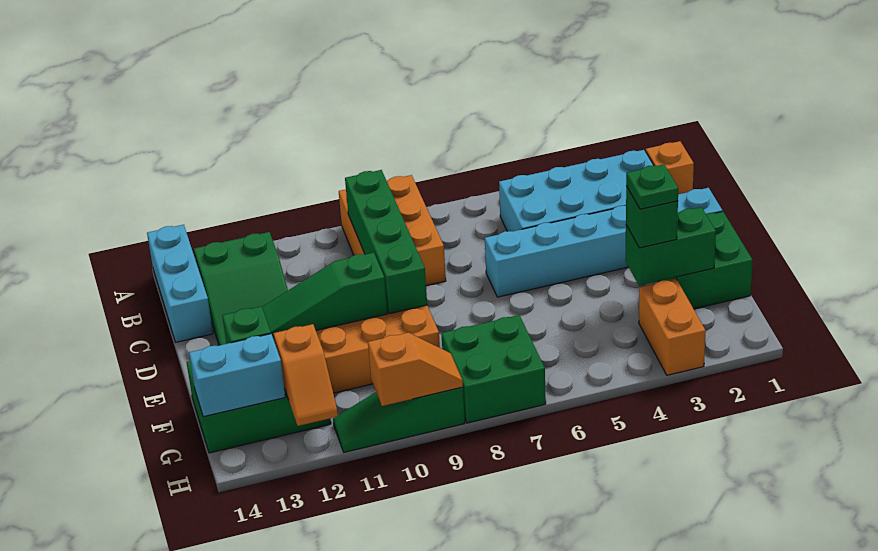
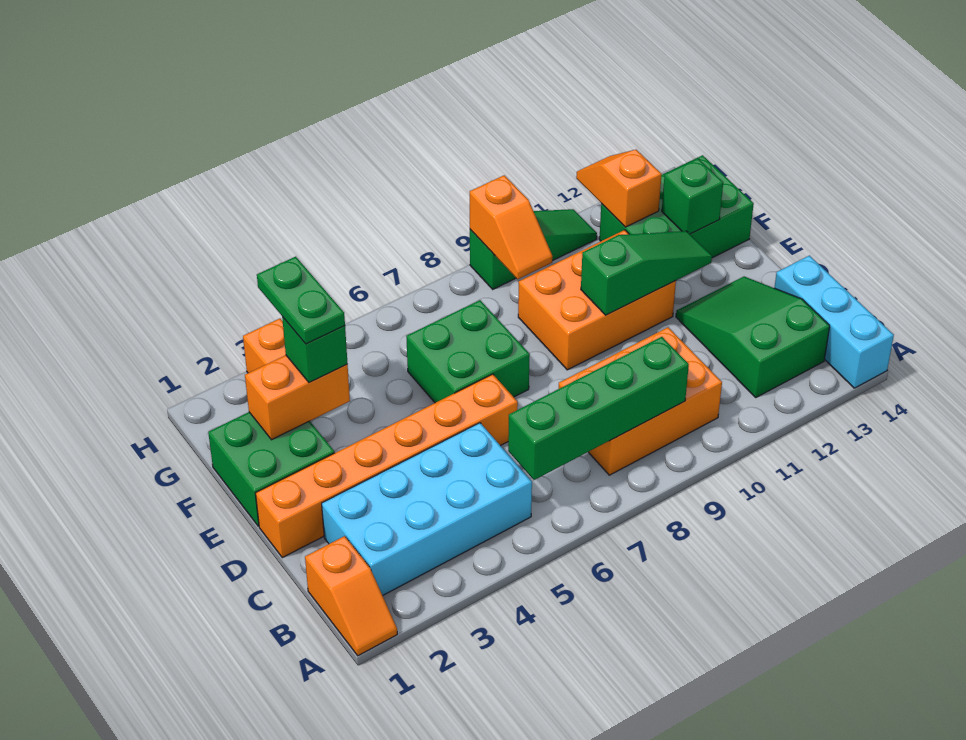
orange brick A8:C9 level 1 -> orange brick B8:C10 level 1
green brick B9:E9 level 2 -> green brick B6:B9 level 2
cyan brick D1:D6 level 1 -> orange brick D1:D6 level 1
green brick F2:F3 level 2 -> orange brick F2:F3 level 2
green plate F3 level 4 -> green plate F3:G3 level 4
green brick G7:H8 level 1 -> green brick E6:F7 level 1
cyan brick G13:G14 level 2 -> none
orange slope H9:H10 level 2 top 10 -> orange slope G9:H9 level 2 top H

